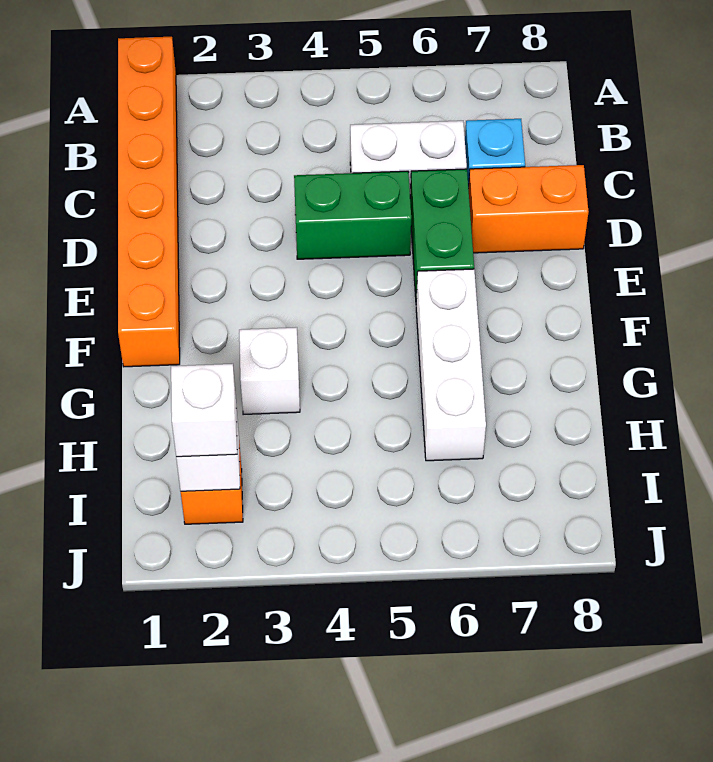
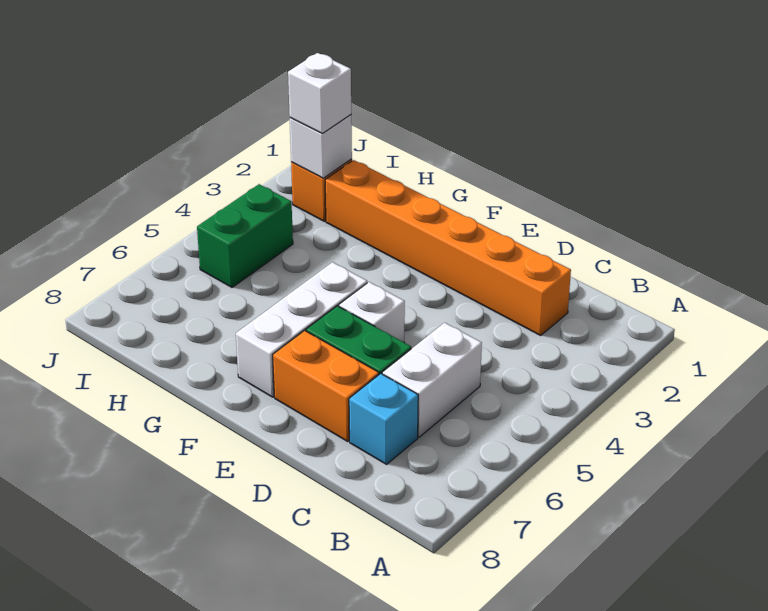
orange brick A1:F1 level 1 -> orange brick C2:H2 level 1
green brick D4:D5 level 1 -> green brick I4:I5 level 1
orange brick D7:D8 level 1 -> orange brick D7:E7 level 1
white brick F6:H6 level 1 -> white brick F5:F7 level 1
white brick G3 level 1 -> white brick E5 level 1

